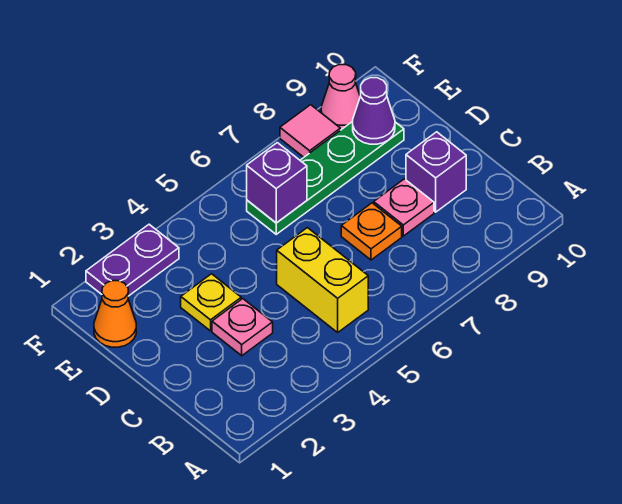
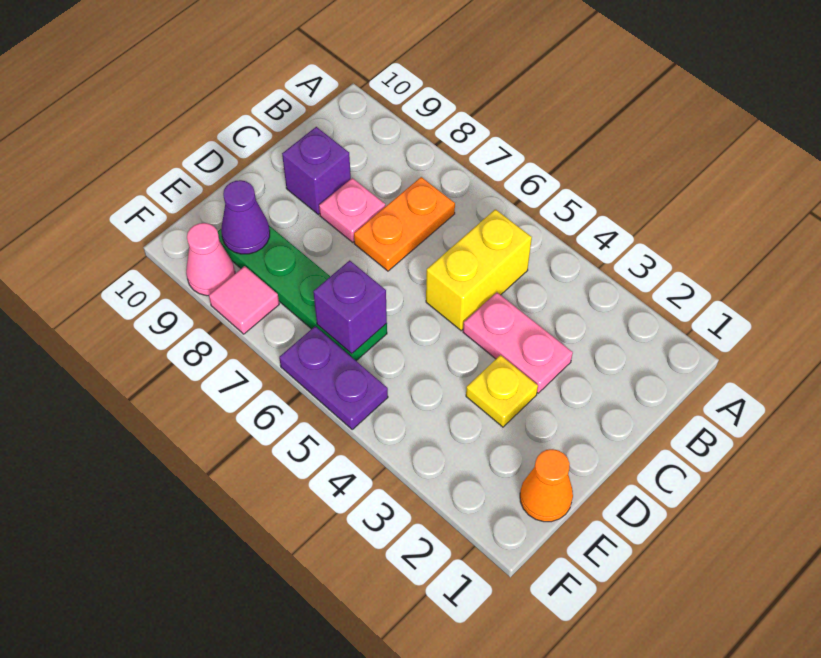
pink plate C3 level 1 -> pink plate C3:C4 level 1
orange plate C7 level 1 -> orange plate B7:C7 level 1
purple plate F2:F3 level 1 -> purple plate F5:F6 level 1

